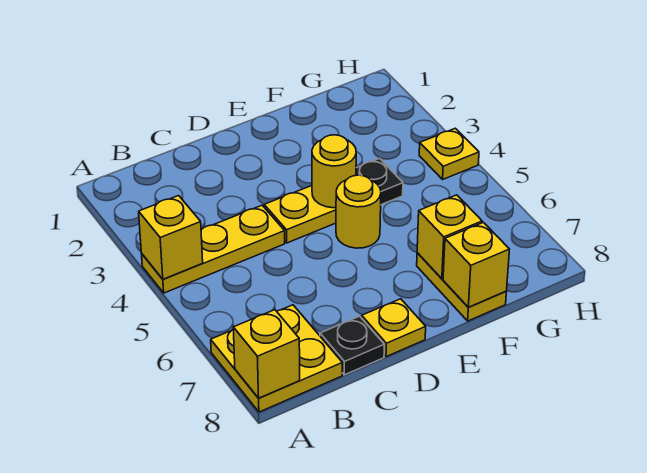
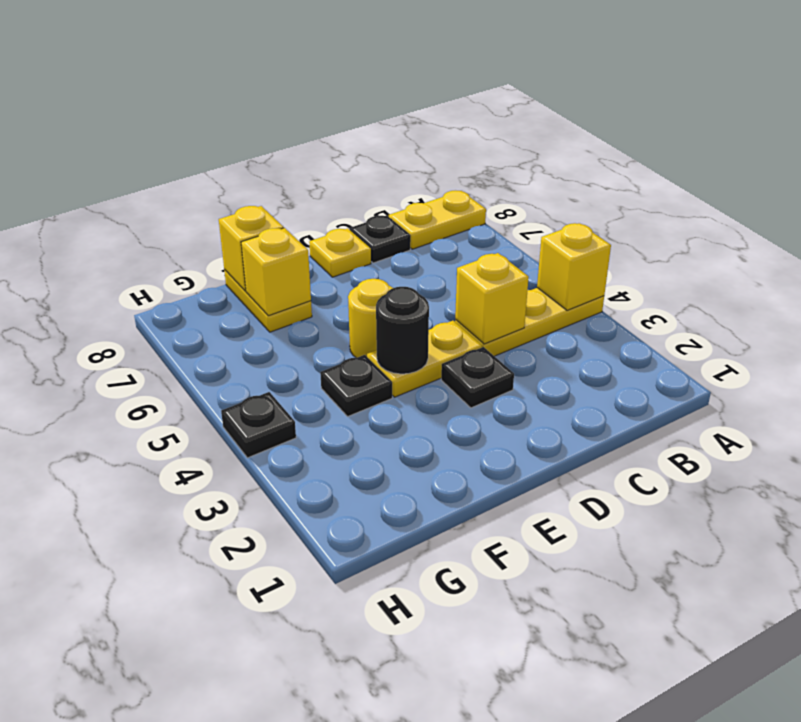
yellow plate A7:B8 level 1 -> yellow plate A8:B8 level 1
yellow brick A8 level 2 -> yellow brick C4 level 2
none -> black plate D3 level 1
yellow round brick E4 level 2 -> black round brick E4 level 2
yellow plate H4 level 1 -> black plate H4 level 1

